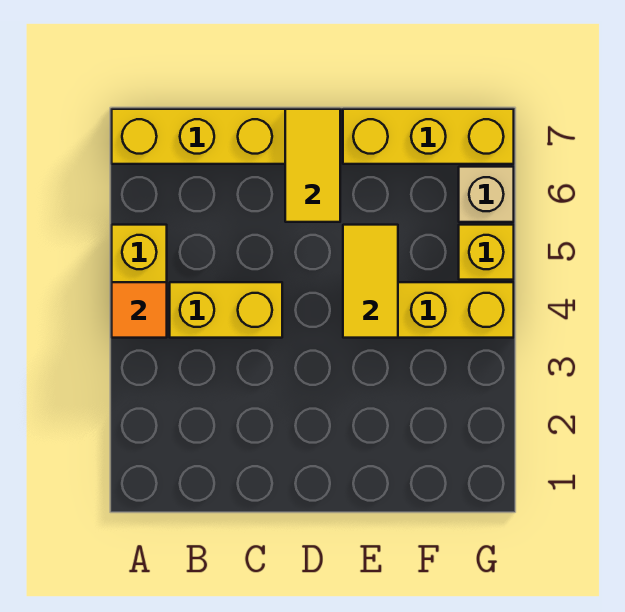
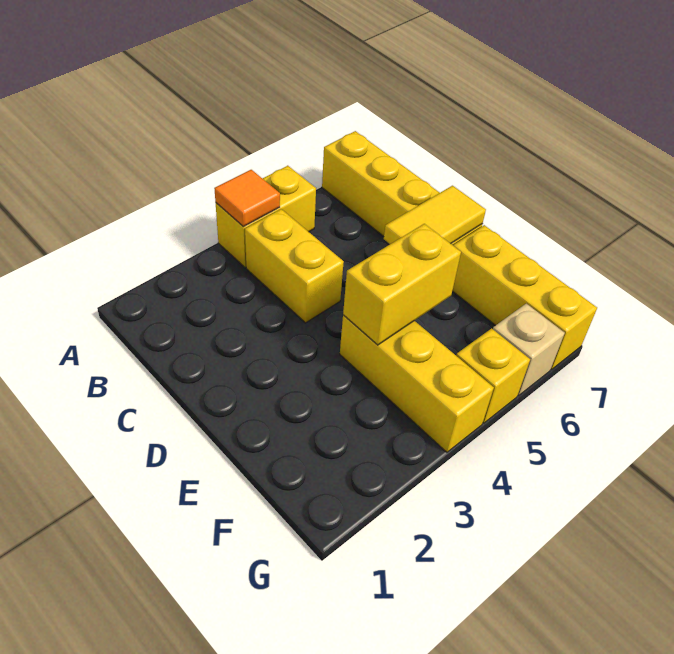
yellow tile E4:E5 level 2 -> yellow brick E4:E5 level 2

